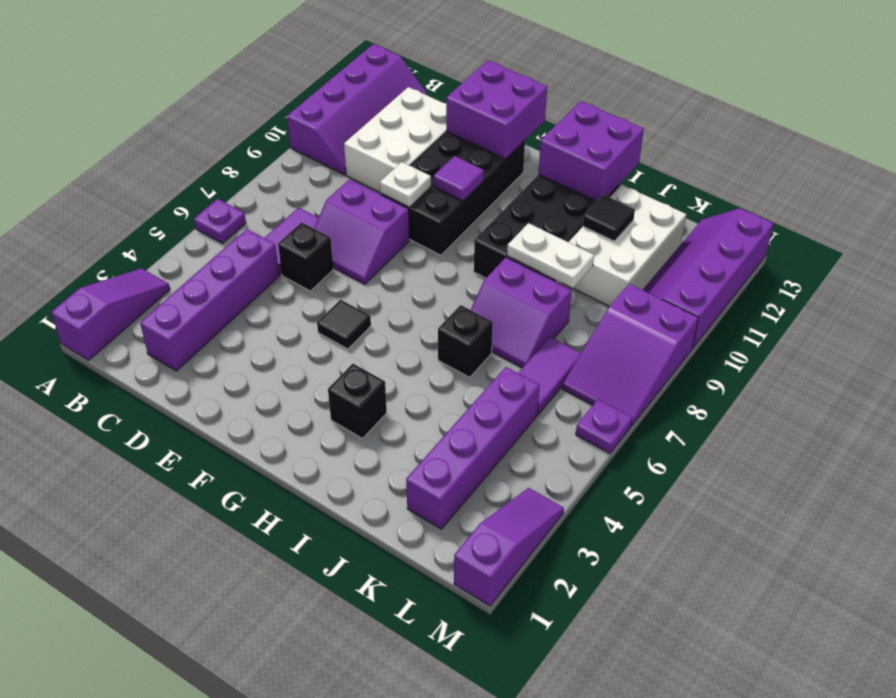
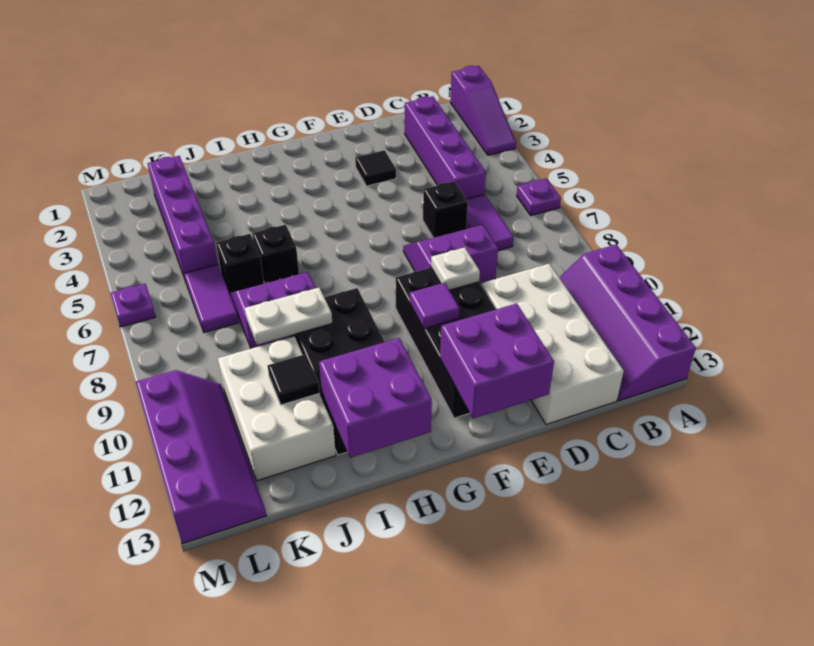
white brick C10:D12 level 1 -> white brick C10:D13 level 1
black tile F5 level 1 -> black tile E3 level 1
black brick H3 level 1 -> black brick J6 level 1
purple slope L7:M9 level 1 top 9 -> none
purple slope M1:M3 level 1 top 1 -> none

